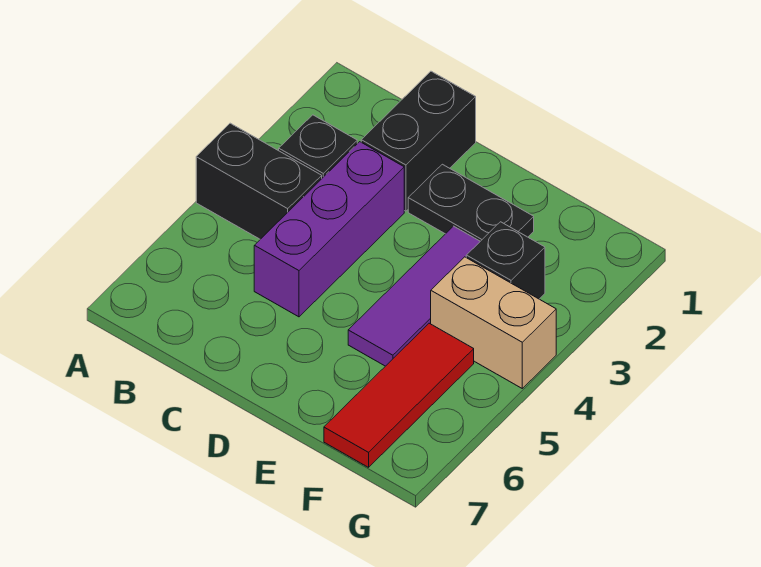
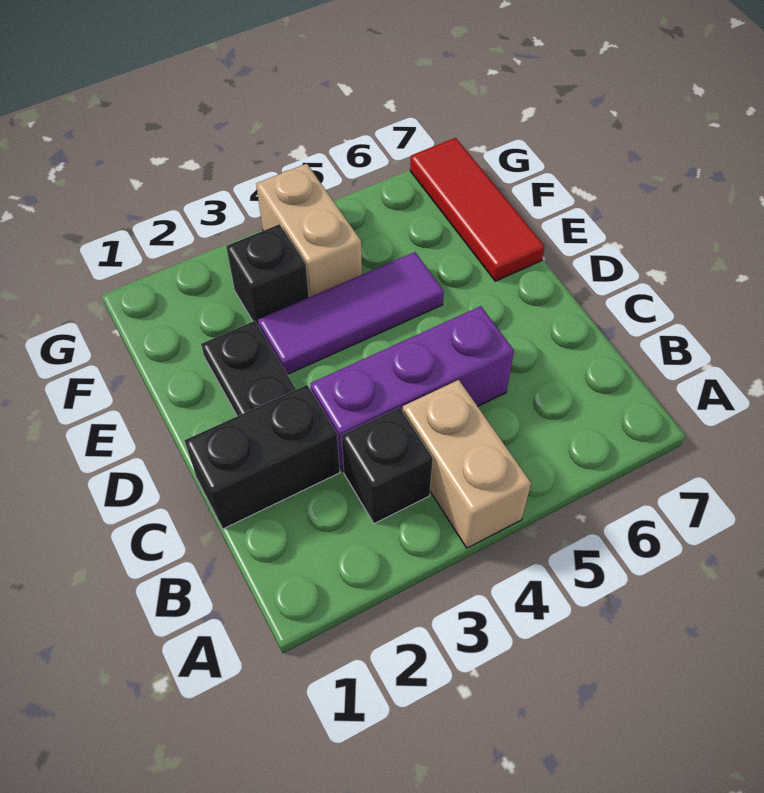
black brick A4:B4 level 1 -> tan brick A4:B4 level 1
red tile F5:F7 level 1 -> red tile E7:G7 level 1

